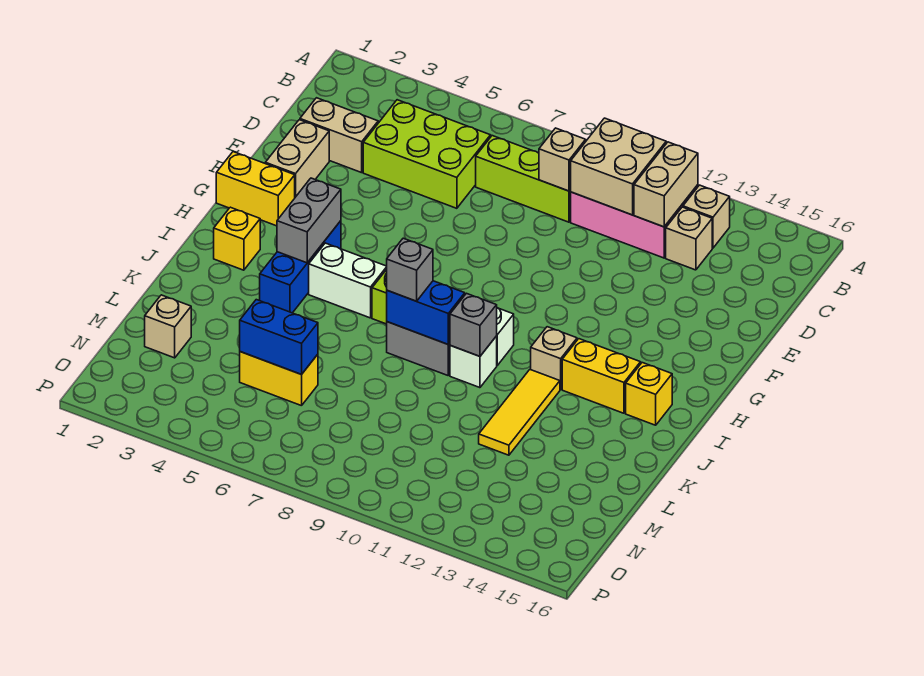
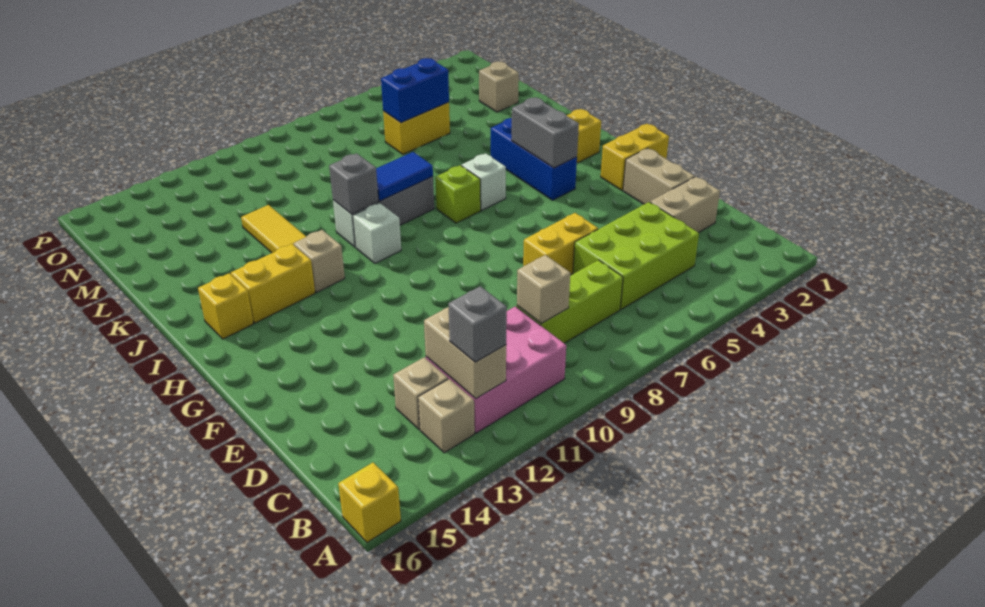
none -> yellow brick A16 level 1
tan brick B10:C11 level 2 -> none
none -> yellow brick E6:E7 level 1
white brick I5:I6 level 1 -> white brick I6 level 1
blue brick J8:J9 level 2 -> blue tile J8:J9 level 2
grey brick J8 level 3 -> grey brick B12 level 3

